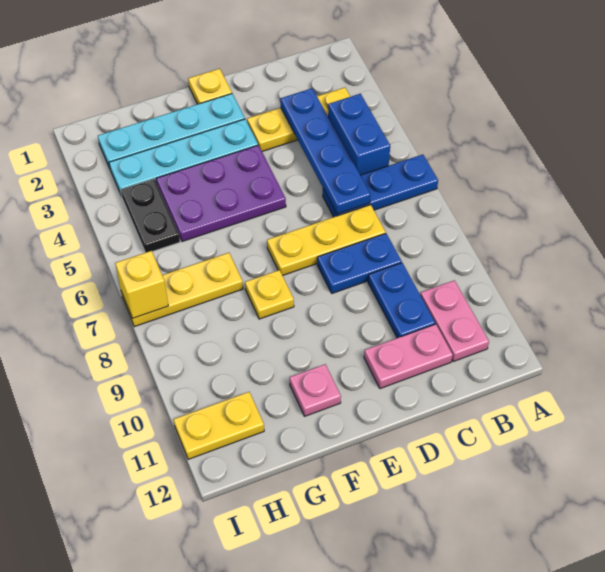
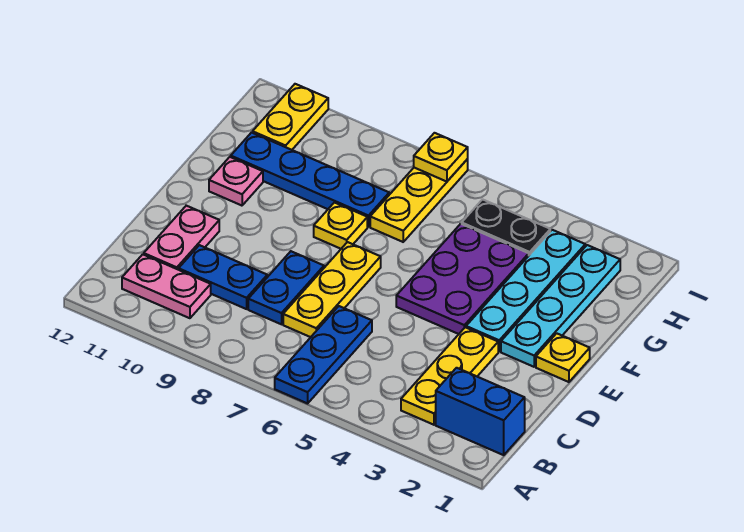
blue brick B4:B5 level 1 -> blue brick B1:B2 level 1
blue plate C3:C6 level 2 -> blue plate G8:G11 level 1
yellow brick I7 level 2 -> yellow plate I7 level 2

